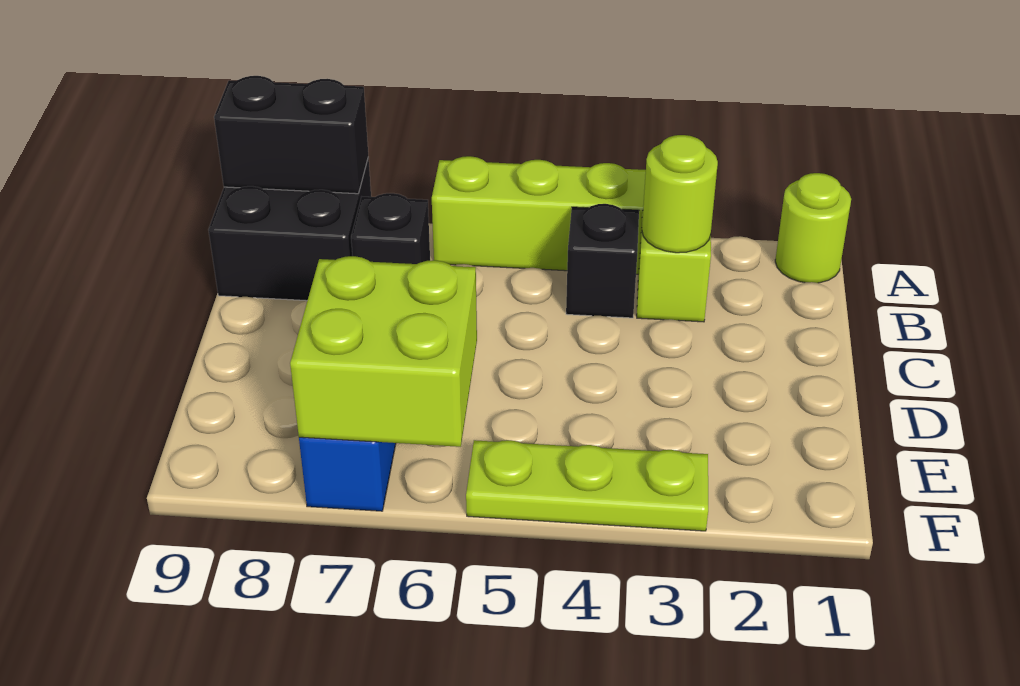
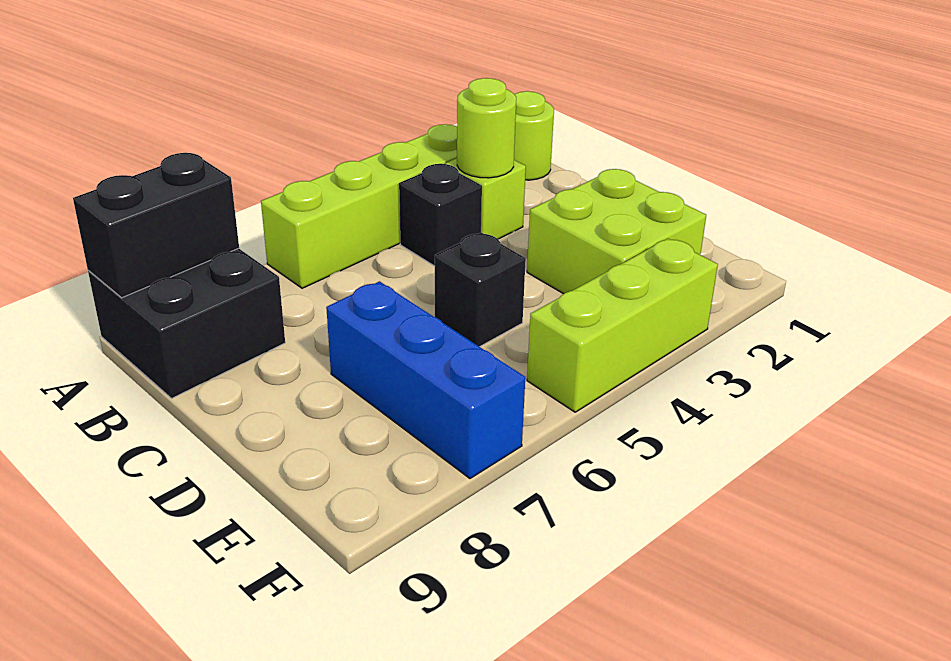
black brick B7 level 1 -> black brick D5 level 1
lime brick E6:F7 level 2 -> lime brick D2:E3 level 1
lime plate F3:F5 level 1 -> lime brick F3:F5 level 1

